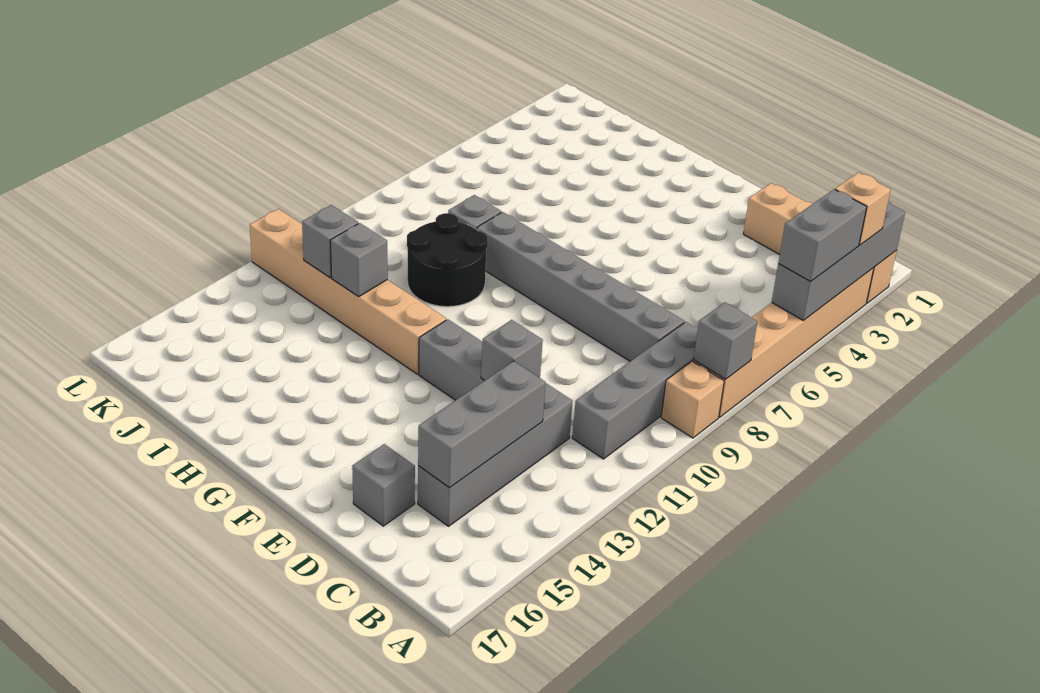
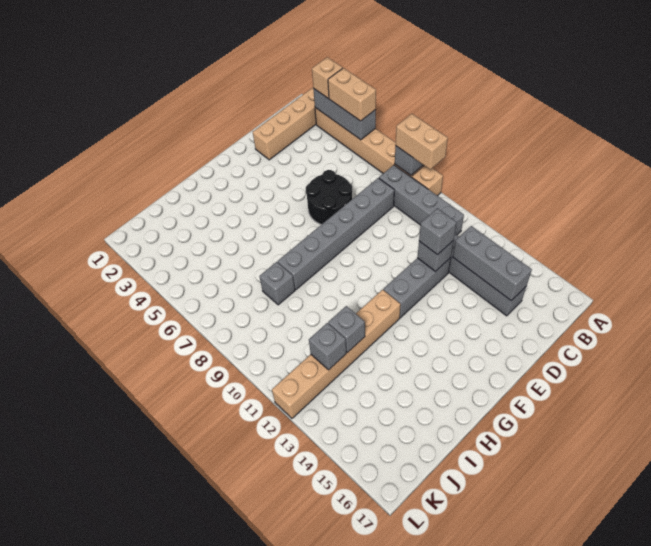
grey brick A2:A5 level 2 -> grey brick A3:A5 level 2
grey brick A4:A5 level 3 -> tan brick A4:A5 level 3
none -> tan brick A8:A9 level 3
grey brick D16 level 1 -> grey brick D12 level 3
black round brick H9:I10 level 1 -> black round brick D6:E7 level 1

